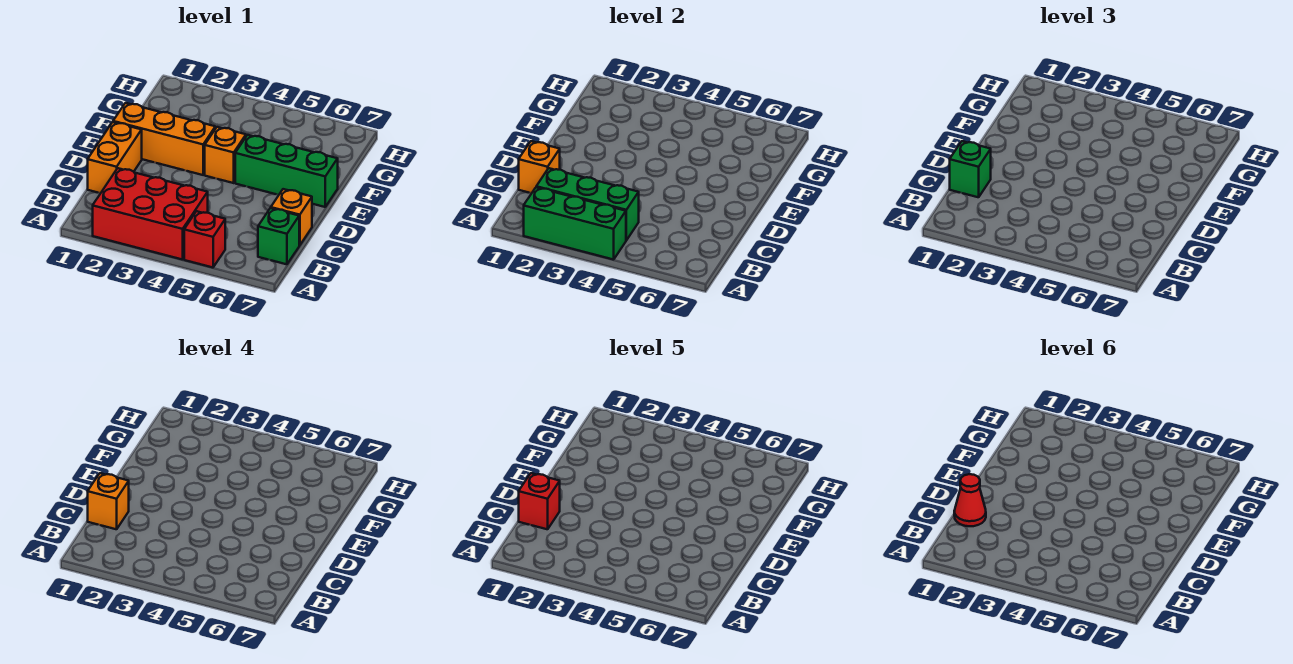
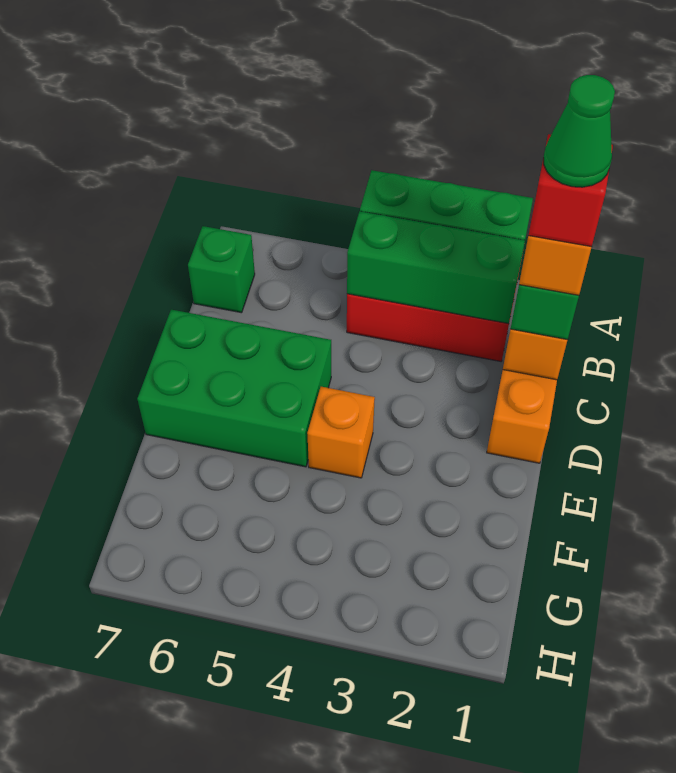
red brick A5 level 1 -> none
red cone C1 level 6 -> green cone C1 level 6
orange brick C7 level 1 -> none
orange brick E1:E3 level 1 -> none
green brick E5:E7 level 1 -> green brick D5:E7 level 1

